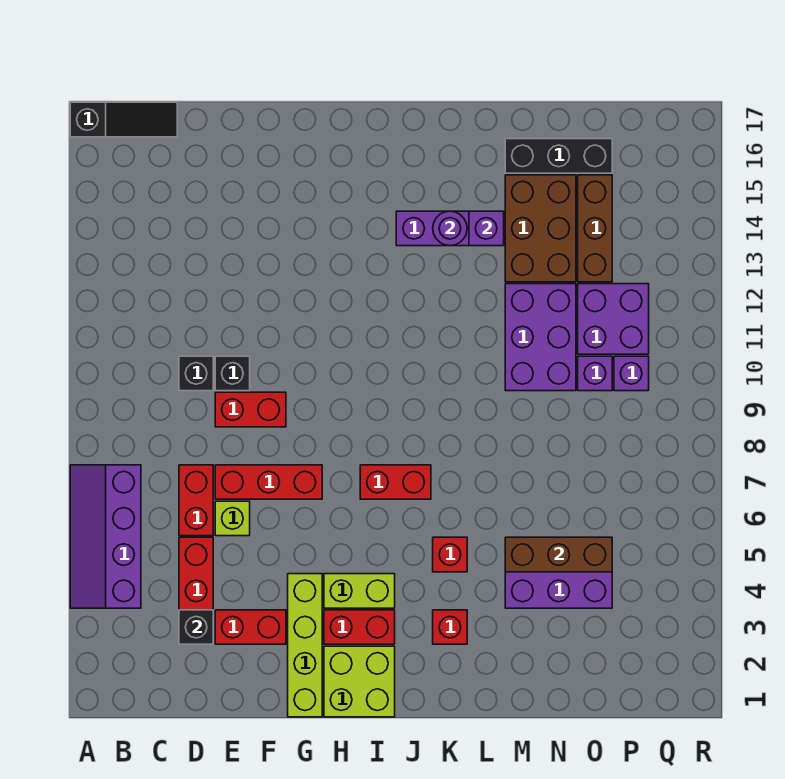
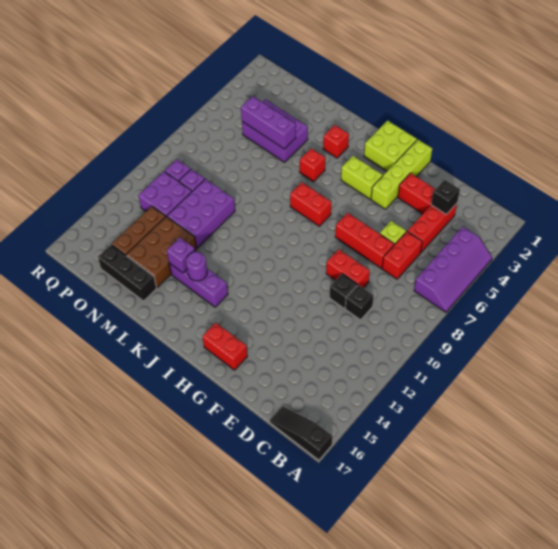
red brick H3:I3 level 1 -> red brick G16:H16 level 1
brown brick M5:O5 level 2 -> purple brick M5:O5 level 2

